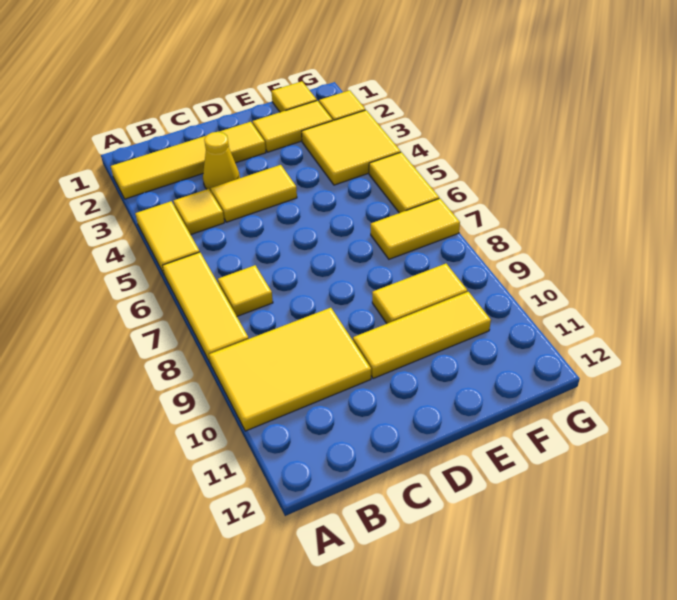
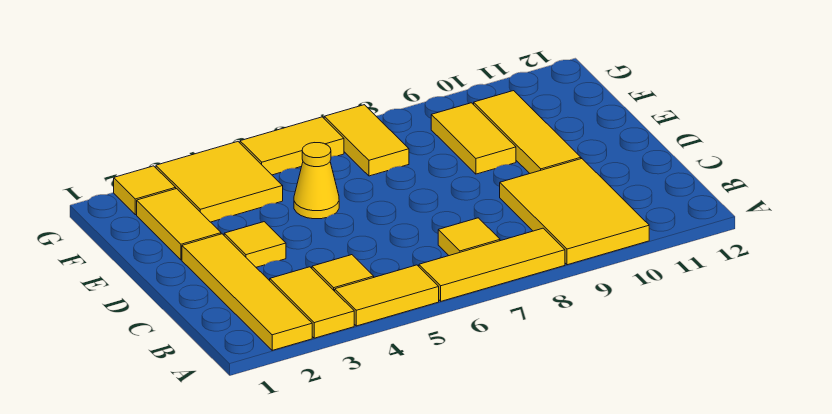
yellow cone C3 level 1 -> yellow cone E5 level 1
yellow tile C4:D4 level 1 -> yellow tile A3:B3 level 1
yellow tile F1 level 1 -> yellow tile D3 level 1

